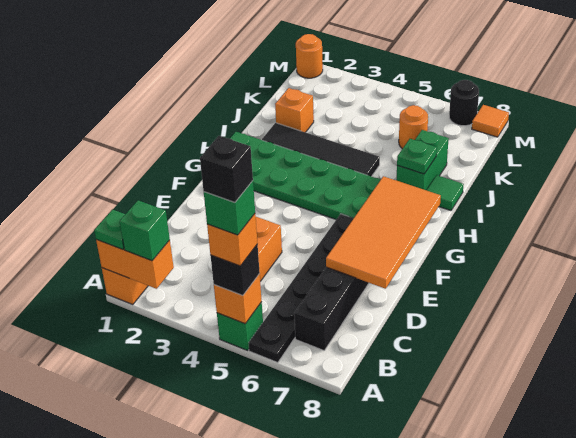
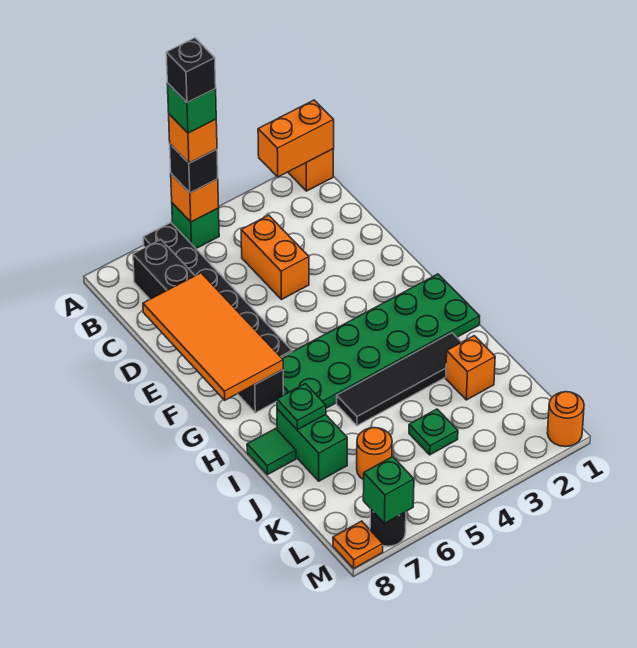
green plate A1 level 3 -> green plate K4 level 1
green brick A2 level 3 -> green brick M7 level 2
orange tile M8 level 1 -> orange plate M8 level 1

